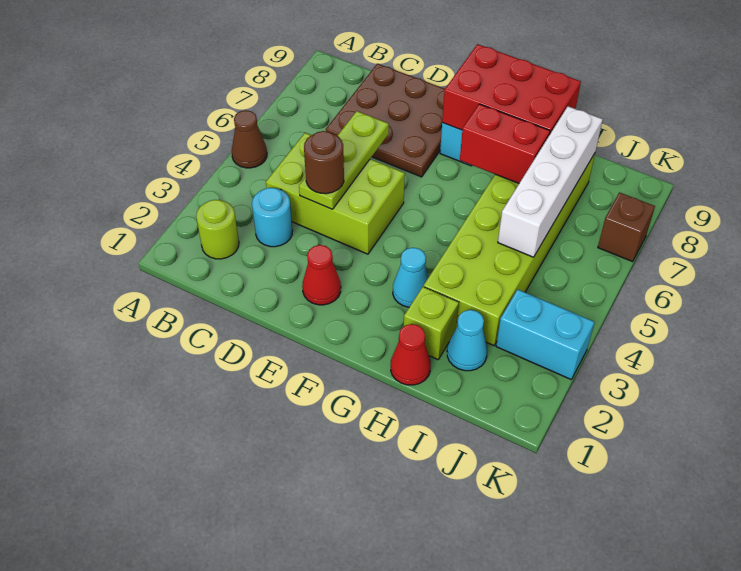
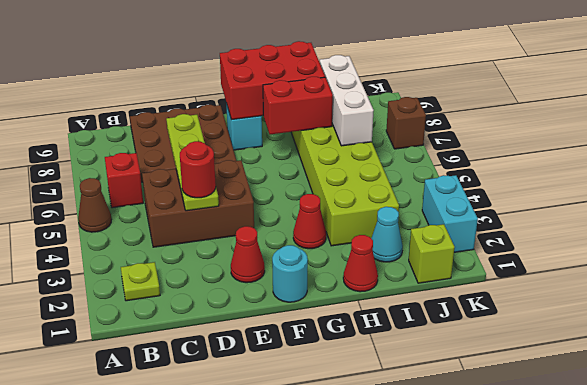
lime round brick B2 level 1 -> lime plate B2 level 1
none -> red brick B6 level 1
cyan round brick C3 level 1 -> cyan round brick F1 level 1
lime brick C4:E5 level 1 -> brown brick C4:E5 level 1
lime plate D4:D6 level 2 -> lime plate D4:D7 level 2
brown round brick D4 level 3 -> red round brick D4 level 3
cyan cone G3 level 1 -> red cone G3 level 1
lime brick H2 level 1 -> lime brick J1 level 1
white brick I5:I8 level 2 -> white brick I6:I8 level 2
cyan brick J3:K3 level 1 -> cyan brick K2:K3 level 1

